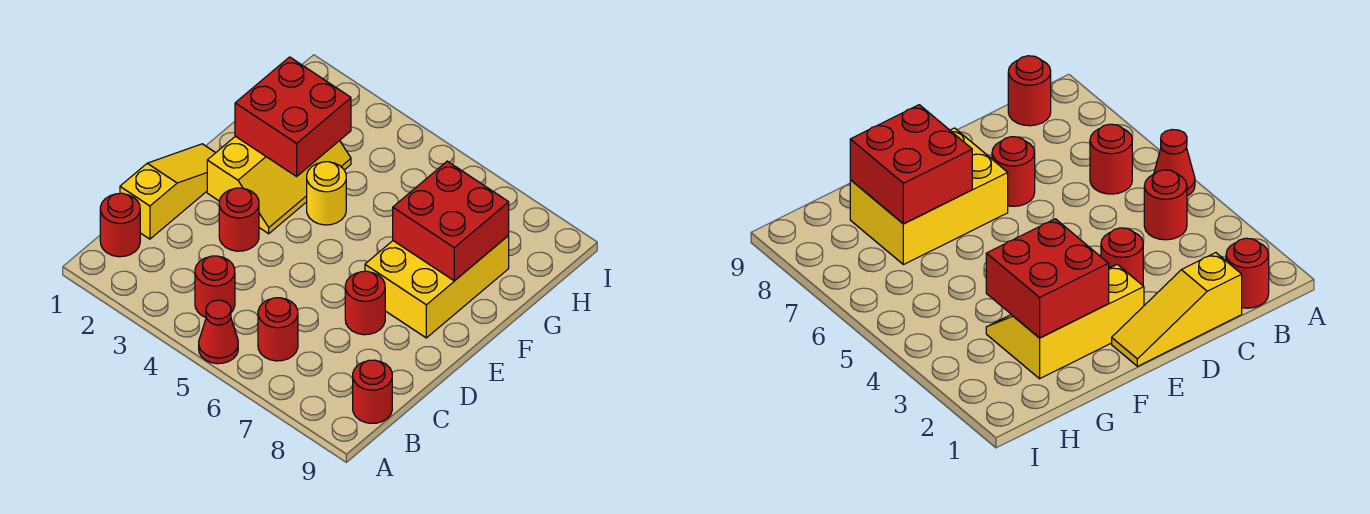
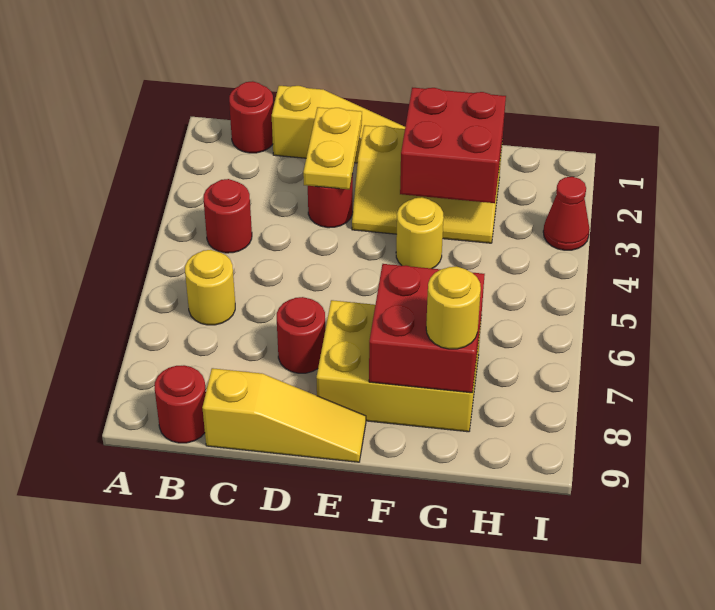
red cone A5 level 1 -> red cone I3 level 1
red round brick B6 level 1 -> yellow round brick B6 level 1
none -> yellow slope C9:E9 level 1 top C
none -> yellow plate D2:D3 level 2
none -> yellow round brick G8 level 3

